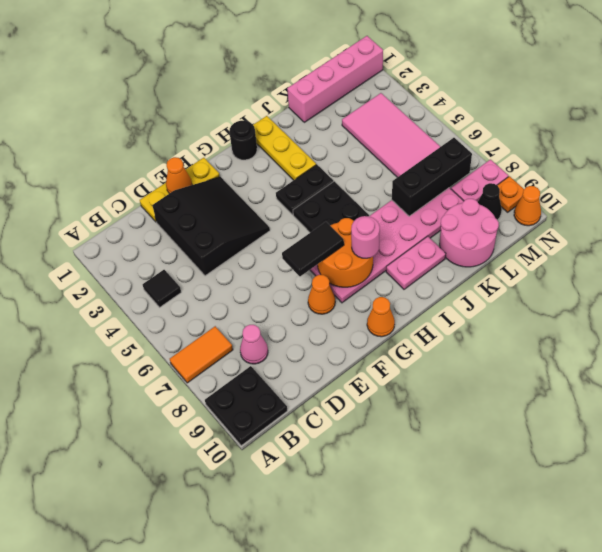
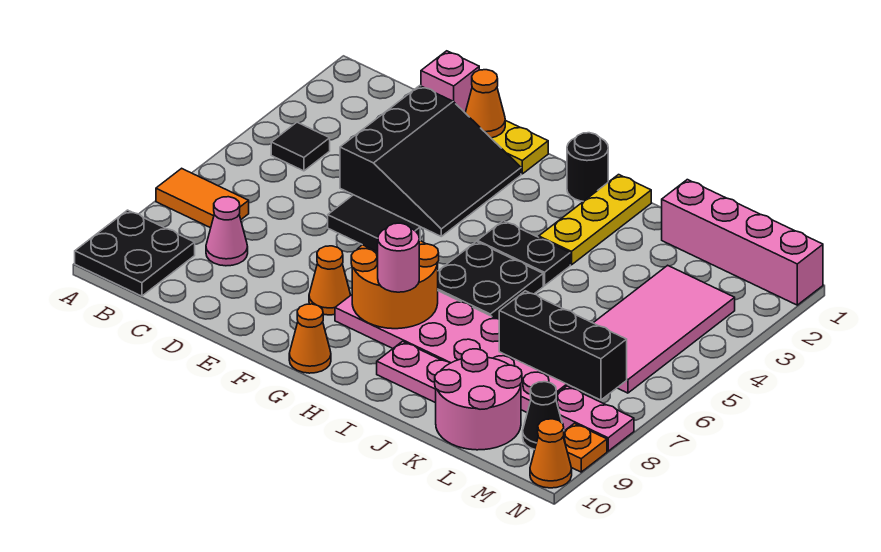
none -> pink brick D1 level 2

